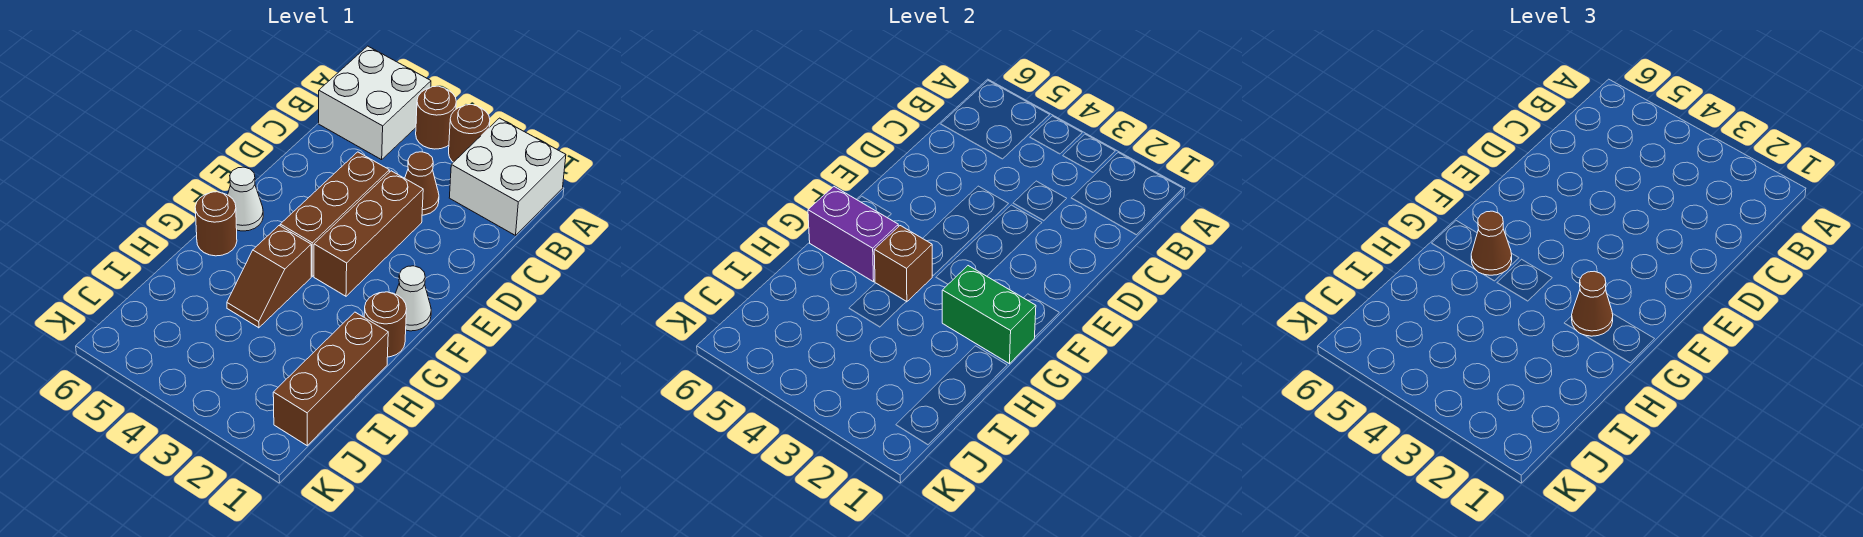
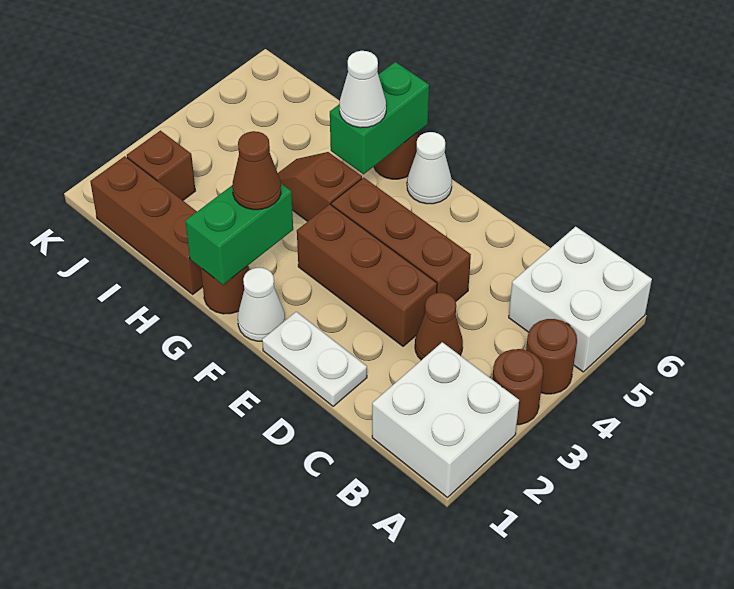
none -> white plate D1:E1 level 1
brown brick G4 level 2 -> brown brick J2 level 1
purple brick G5:G6 level 2 -> green brick G5:G6 level 2
brown cone G5 level 3 -> white cone G5 level 3

